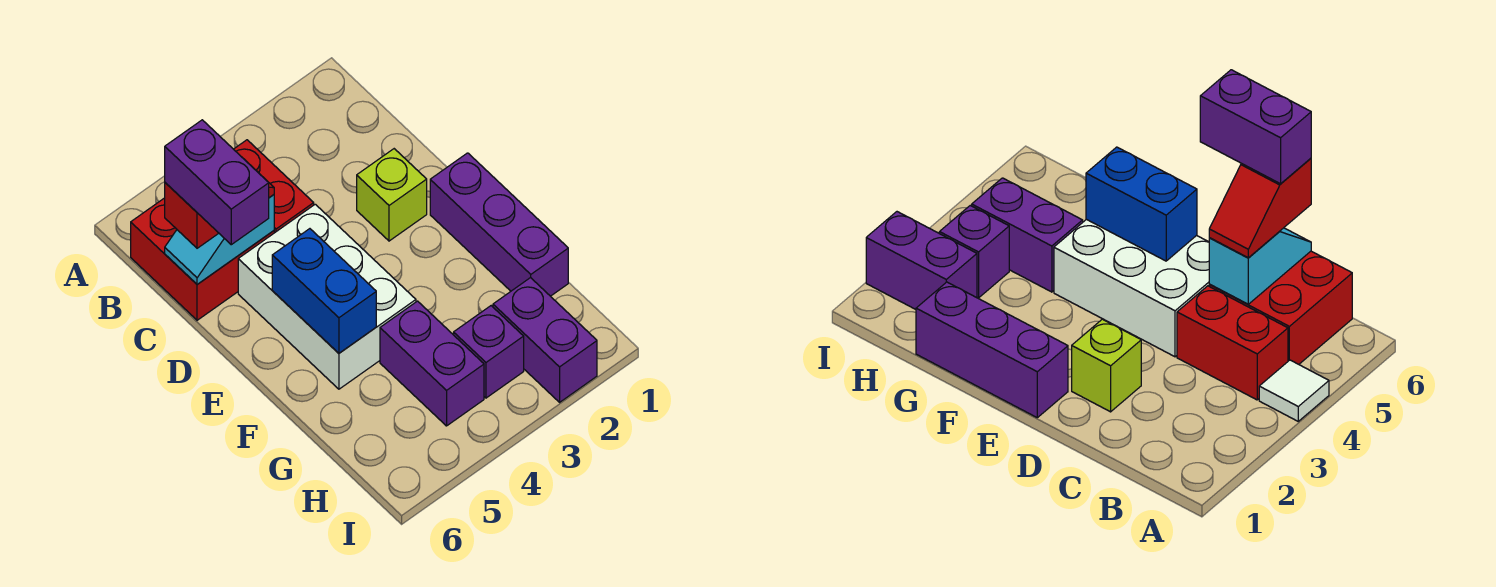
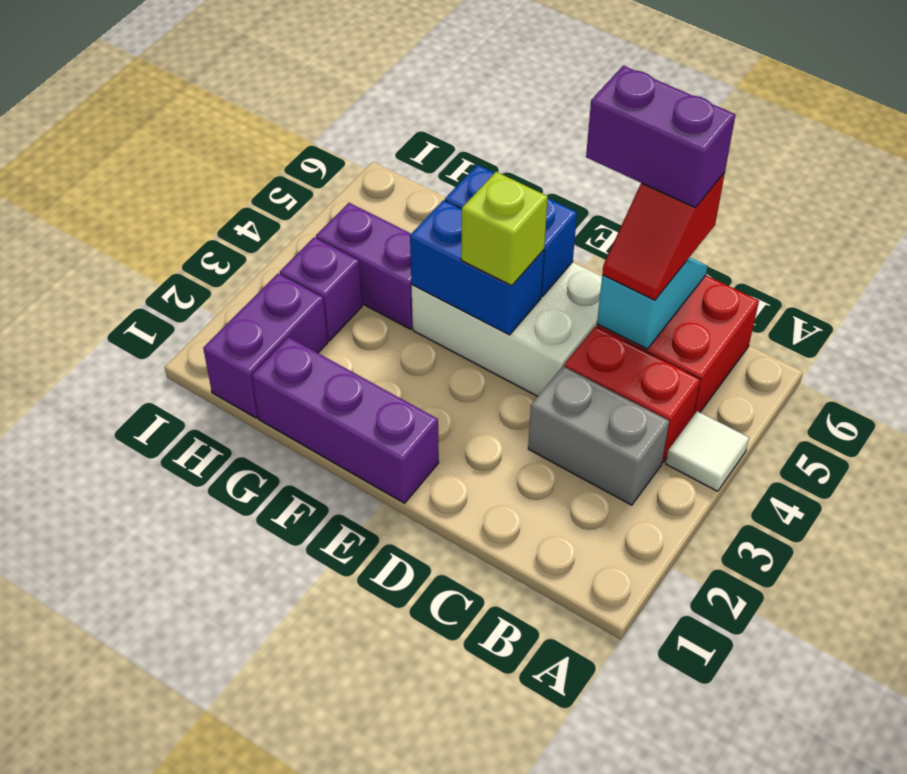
none -> grey brick B3:C3 level 1
lime brick D2 level 1 -> lime brick E4 level 3
none -> blue brick E4:F4 level 2
purple brick H2:I2 level 1 -> purple brick H1:H2 level 1

